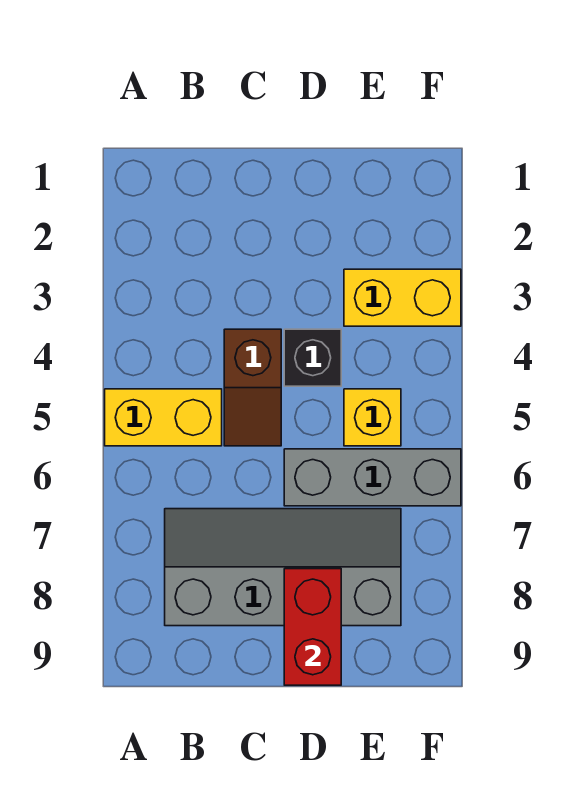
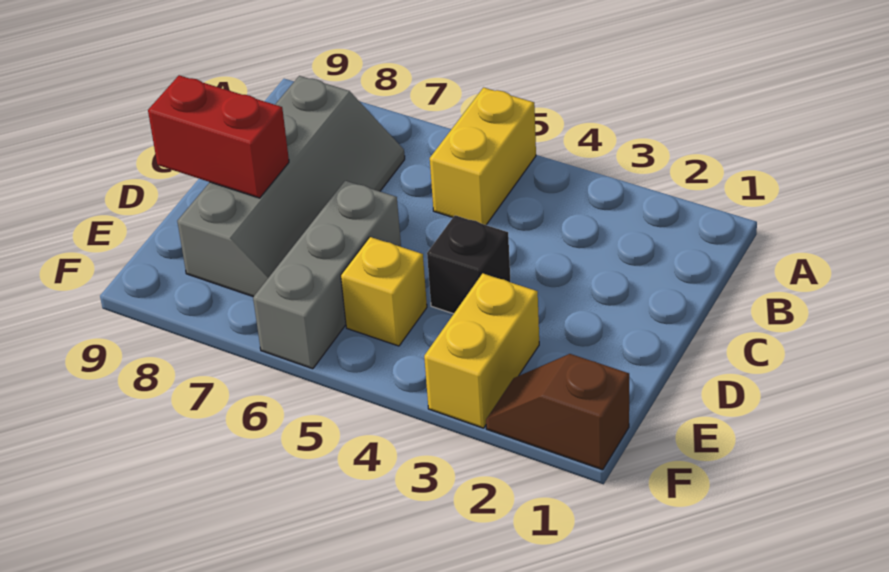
brown slope C4:C5 level 1 top 4 -> brown slope F1:F2 level 1 top 1

